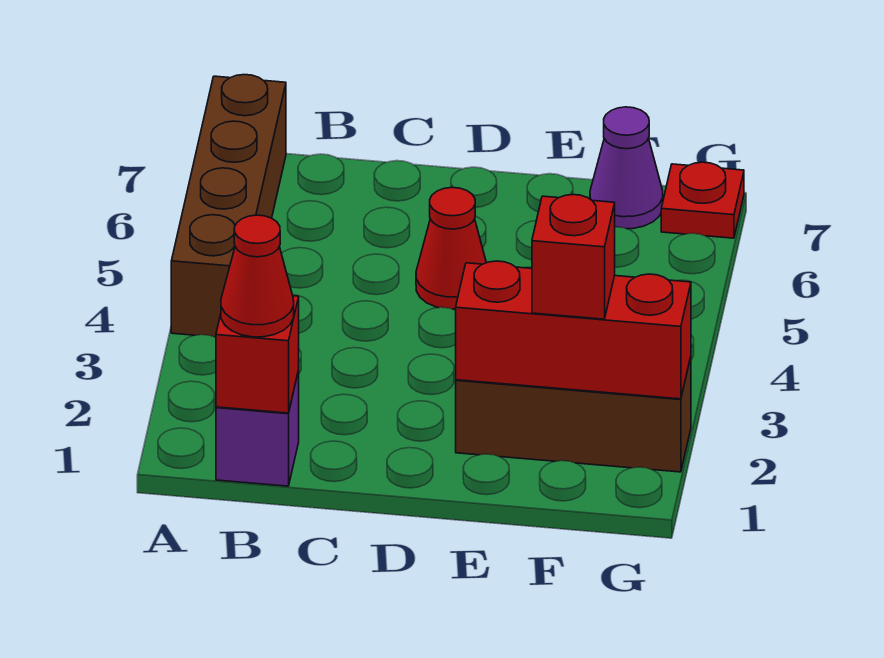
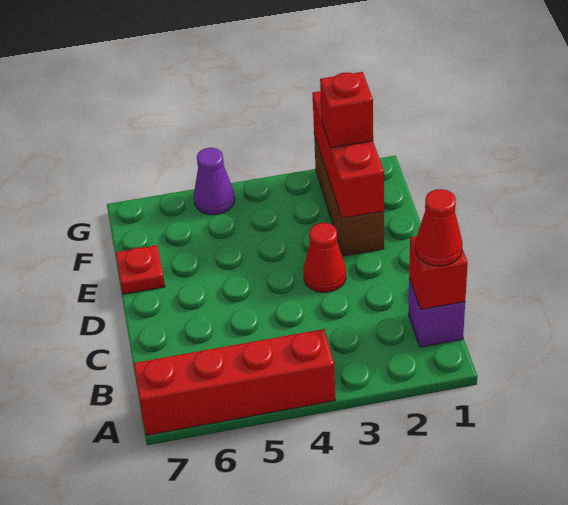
brown brick A4:A7 level 1 -> red brick A4:A7 level 1
red cone D5 level 1 -> red cone D3 level 1
purple cone F7 level 1 -> purple cone G5 level 1
red plate G7 level 1 -> red plate E7 level 1

